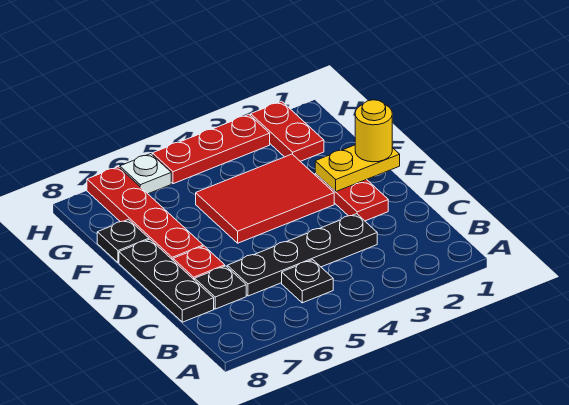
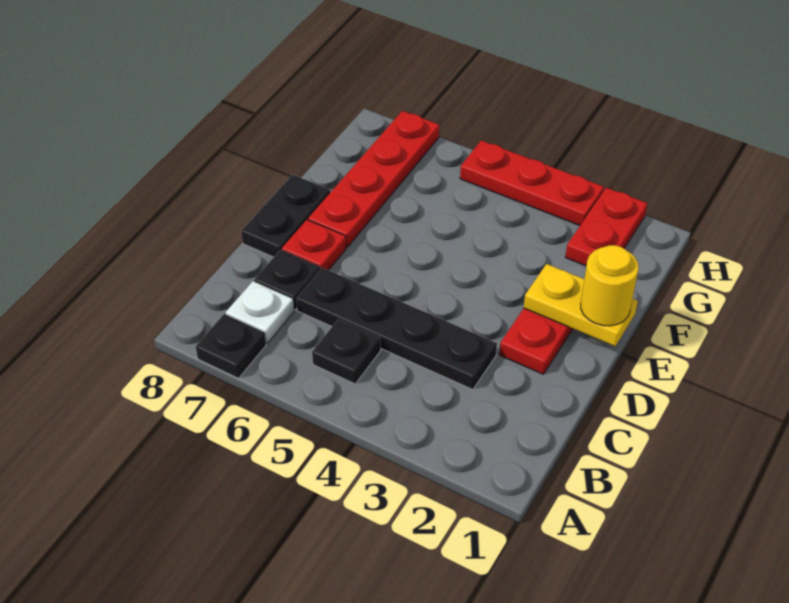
black plate C8:E8 level 1 -> black plate D8:E8 level 1
red tile E3:F5 level 1 -> none
black plate F8 level 1 -> black plate A7 level 1
white plate H6 level 1 -> white plate B7 level 1

